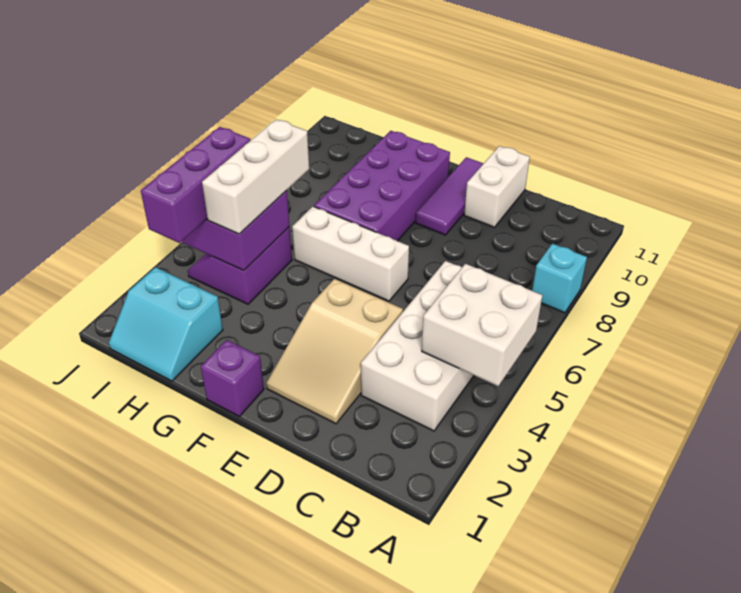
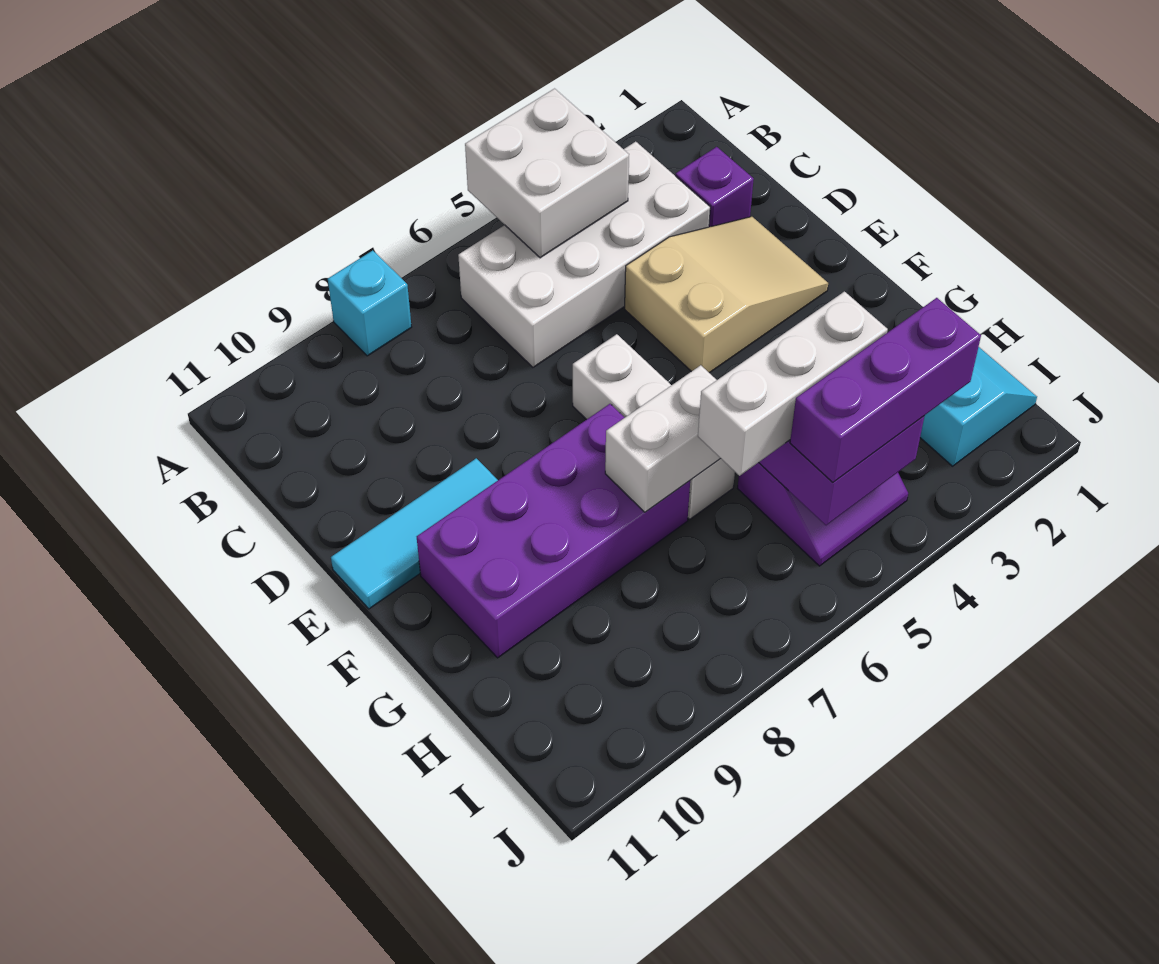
white brick D10:D11 level 1 -> white brick G6:G7 level 2
purple tile E9:E11 level 1 -> cyan tile E9:E11 level 1
purple brick F1 level 1 -> purple brick C2 level 1

